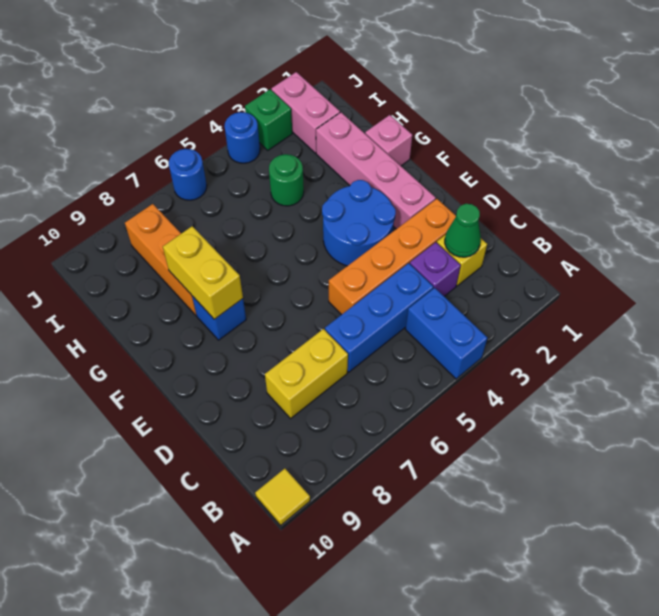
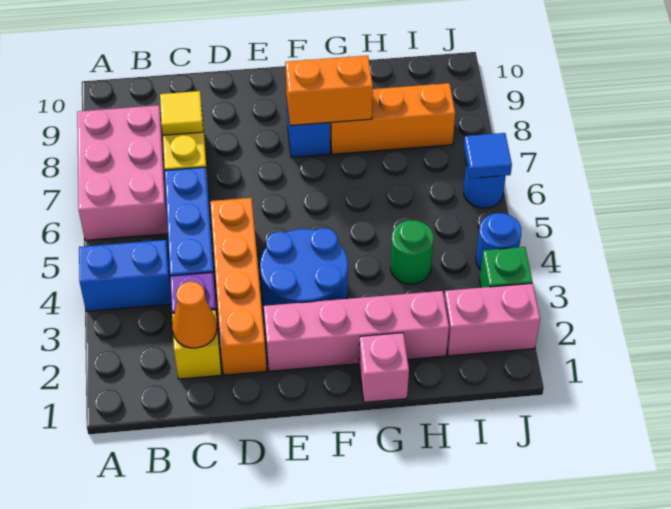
none -> pink brick A6:B8 level 1
yellow tile A10 level 1 -> yellow tile C8 level 2
green cone C2 level 2 -> orange cone C2 level 2
yellow brick F8:G8 level 2 -> orange brick F8:G8 level 2
none -> blue tile J6 level 2

